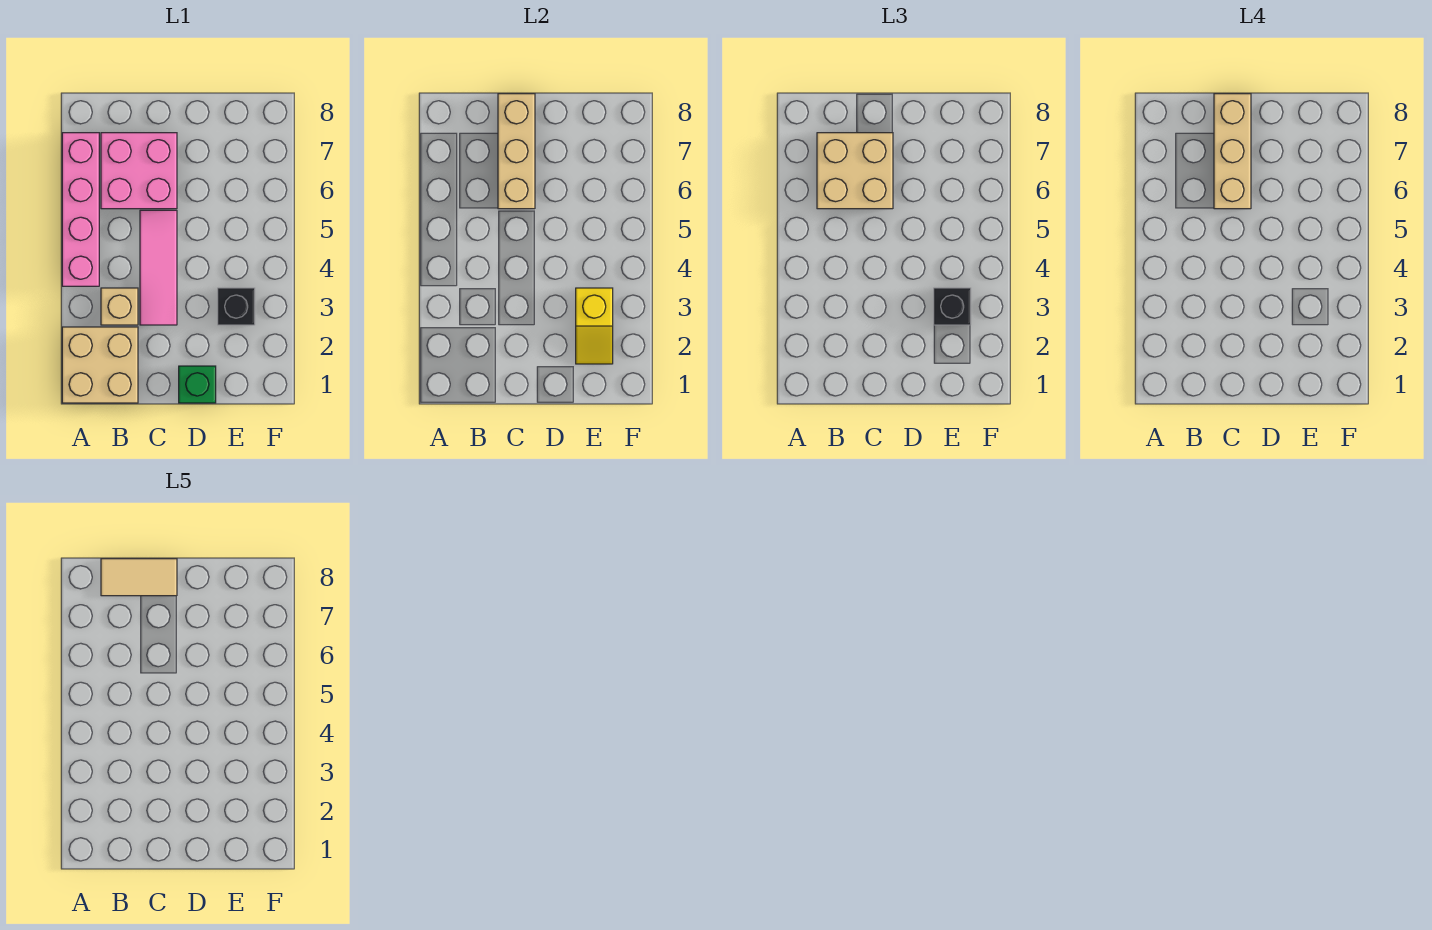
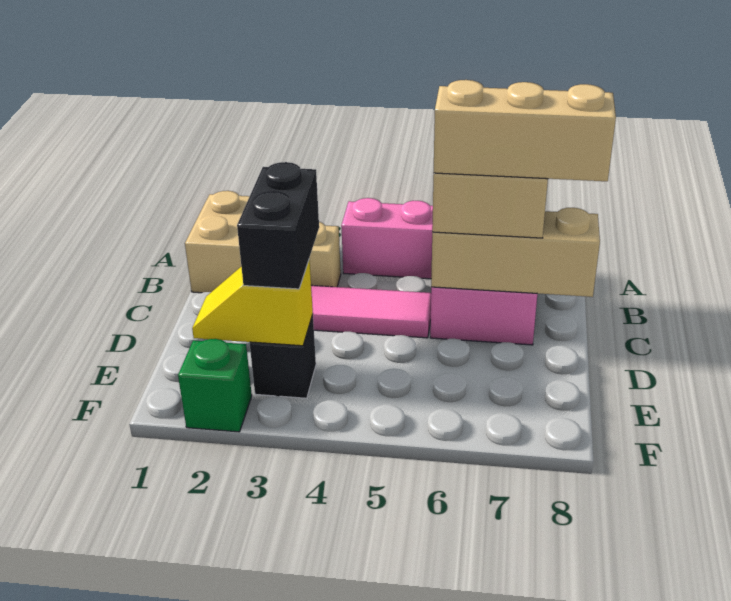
tan tile B8:C8 level 5 -> none
green brick D1 level 1 -> green brick F2 level 1
black brick E3 level 3 -> black brick D3:E3 level 3

